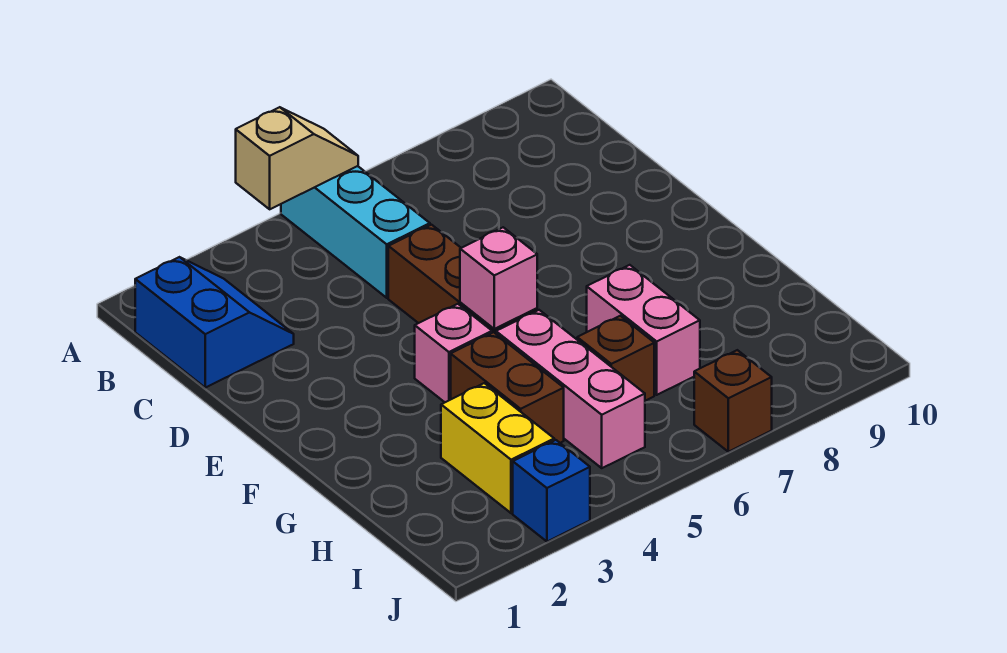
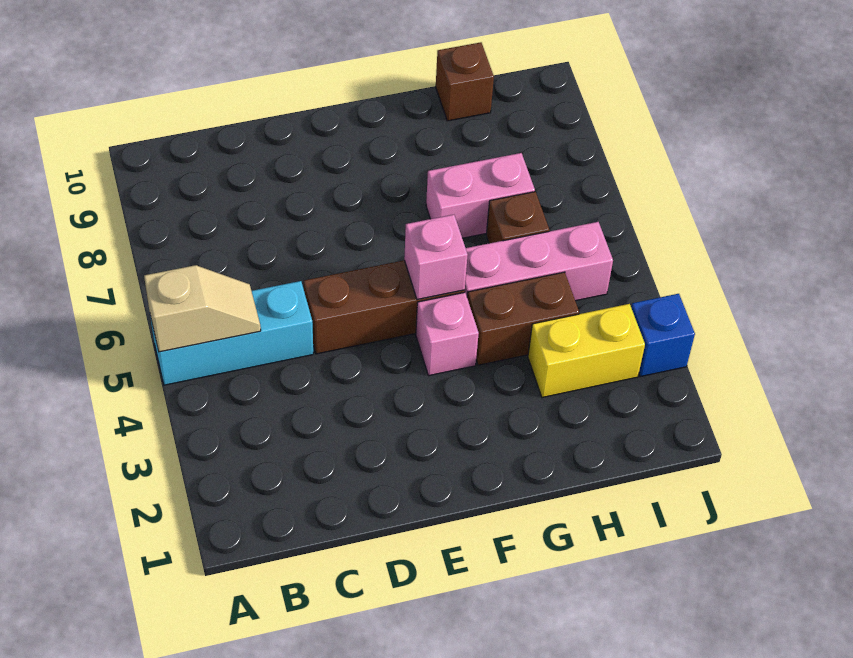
tan slope A4:A5 level 2 top 4 -> tan slope A5:B5 level 2 top A
blue slope B1:C2 level 1 top 1 -> none
brown brick J7 level 1 -> brown brick H10 level 1

